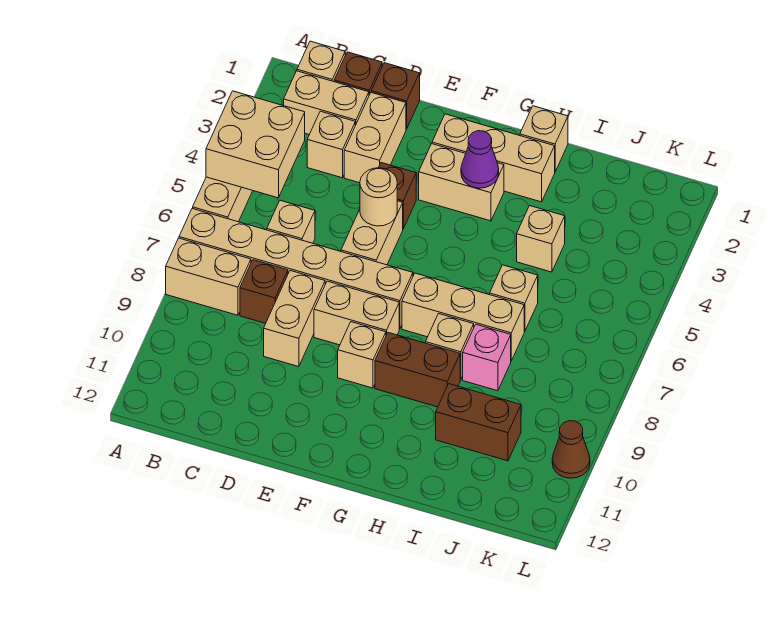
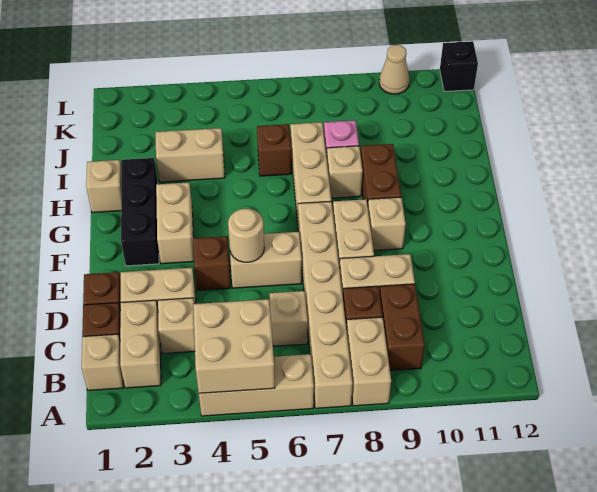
tan brick F2:H2 level 1 -> black brick F2:H2 level 1
purple cone G3 level 2 -> none
tan brick I4 level 1 -> tan brick I3:I4 level 1
tan brick I6 level 1 -> brown brick I6 level 1
brown brick I10:J10 level 1 -> brown brick B9:C9 level 1
brown cone L10 level 1 -> tan cone L10 level 1
none -> black brick L12 level 1

